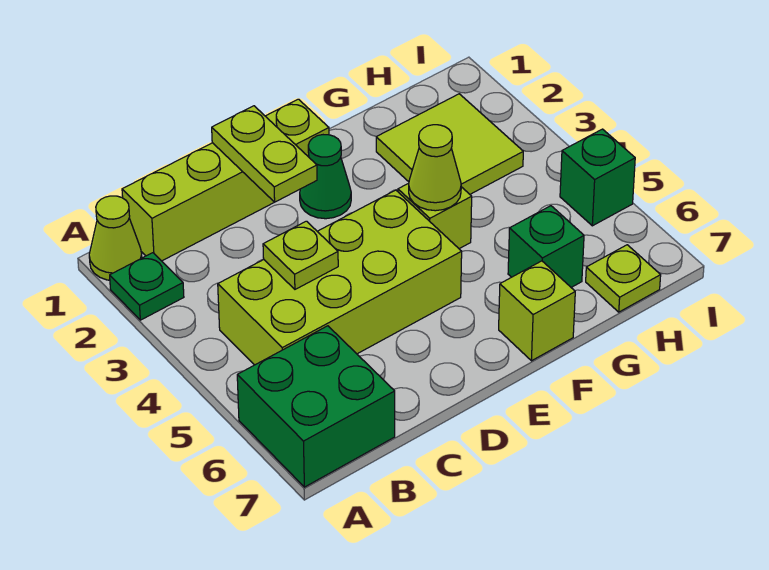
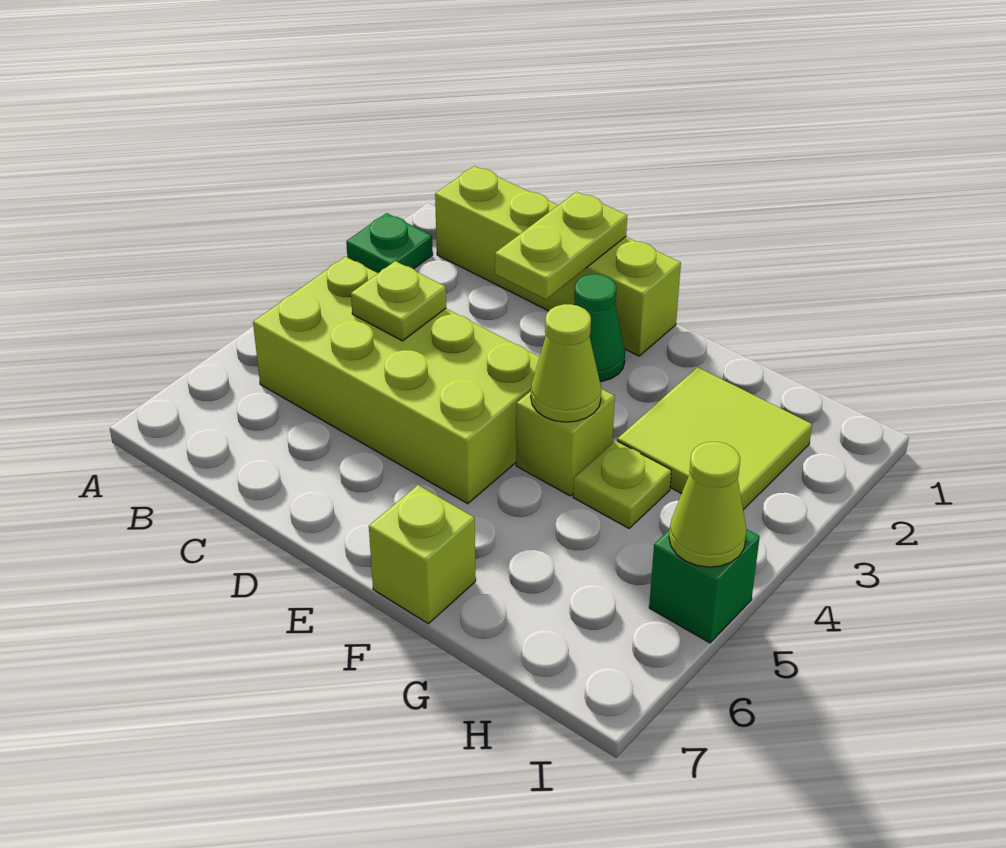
lime cone A1 level 1 -> lime cone I5 level 2
green brick A6:B7 level 1 -> none
green brick G6 level 1 -> none
lime plate H7 level 1 -> lime plate G4 level 1

